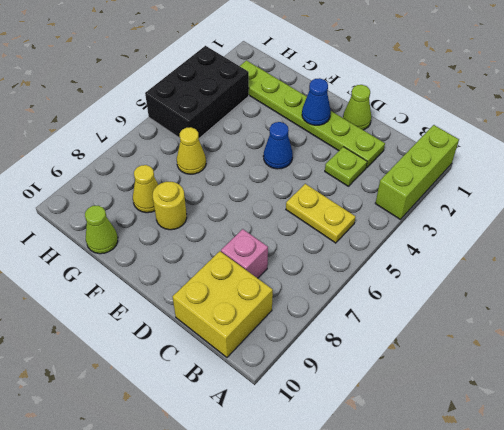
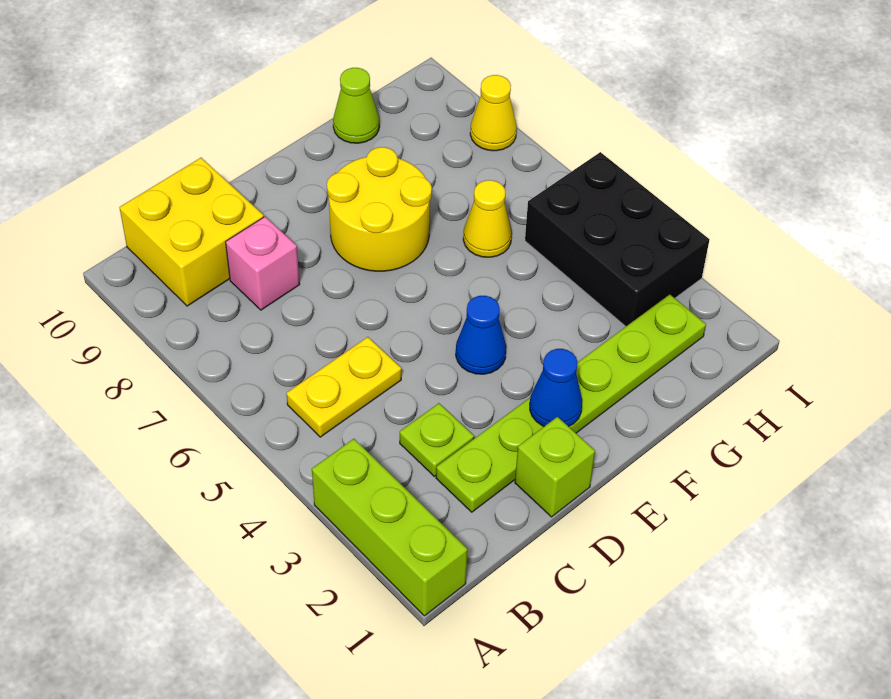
lime cone D1 level 1 -> lime brick D1 level 1
yellow round brick F8 level 1 -> yellow round brick E7:F8 level 1
yellow cone G8 level 1 -> yellow cone I8 level 1

